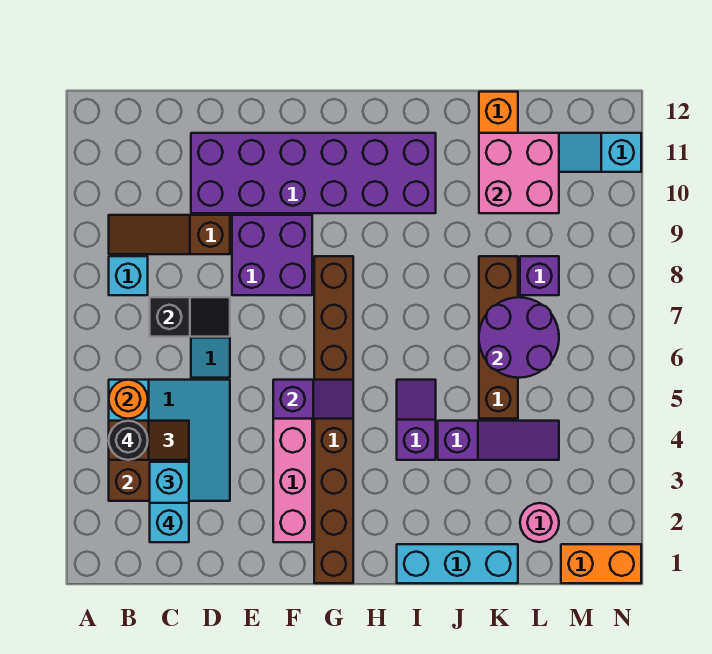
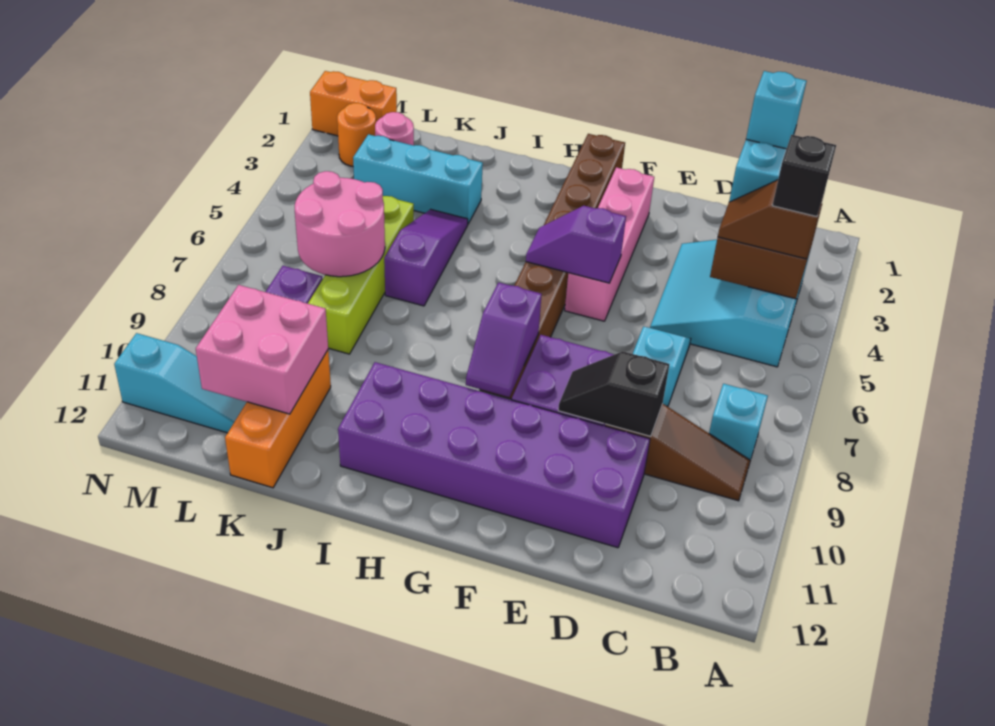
black round brick B4 level 4 -> black brick B4 level 4
orange round brick B5 level 2 -> orange round brick M2 level 1
black slope C7:D7 level 2 top C -> black slope D9:E9 level 2 top D
cyan brick I1:K1 level 1 -> cyan brick J3:L3 level 1
purple slope I4:I5 level 1 top 4 -> purple slope G8:G9 level 2 top 8
purple slope J4:L4 level 1 top J -> purple slope J4:J6 level 1 top 6
brown brick K5:K8 level 1 -> lime brick K5:K8 level 1
purple round brick K6:L7 level 2 -> pink round brick K6:L7 level 2

